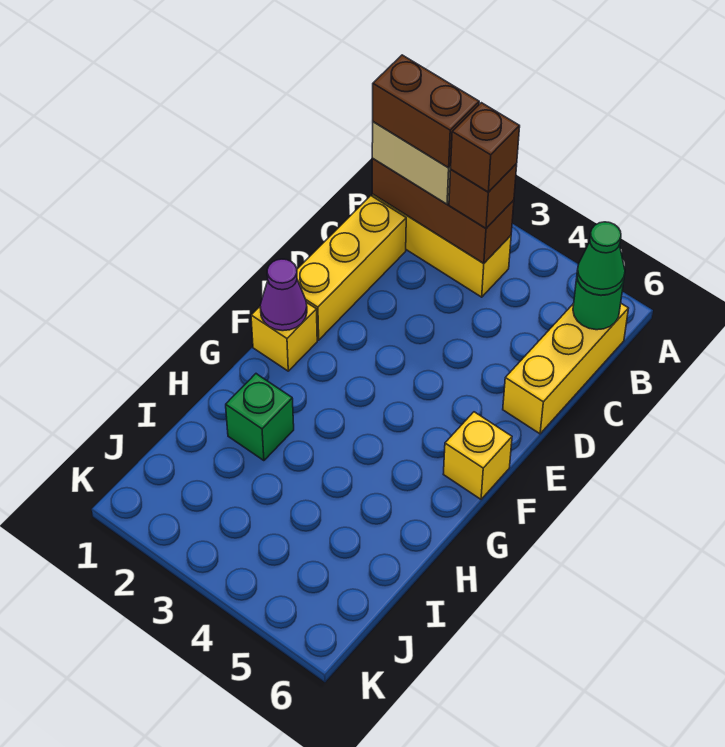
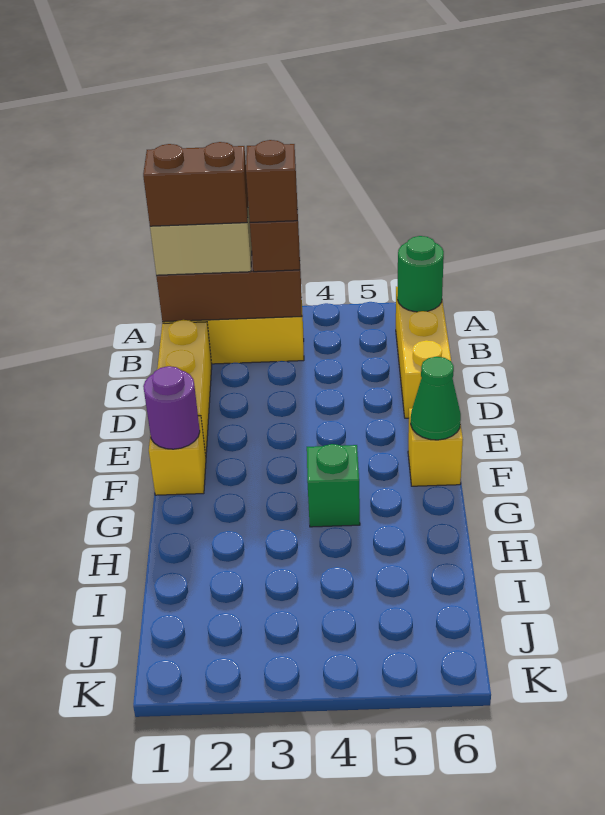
green cone B6 level 3 -> green cone F6 level 2
purple cone F1 level 2 -> purple round brick F1 level 2
green brick H2 level 1 -> green brick G4 level 1

